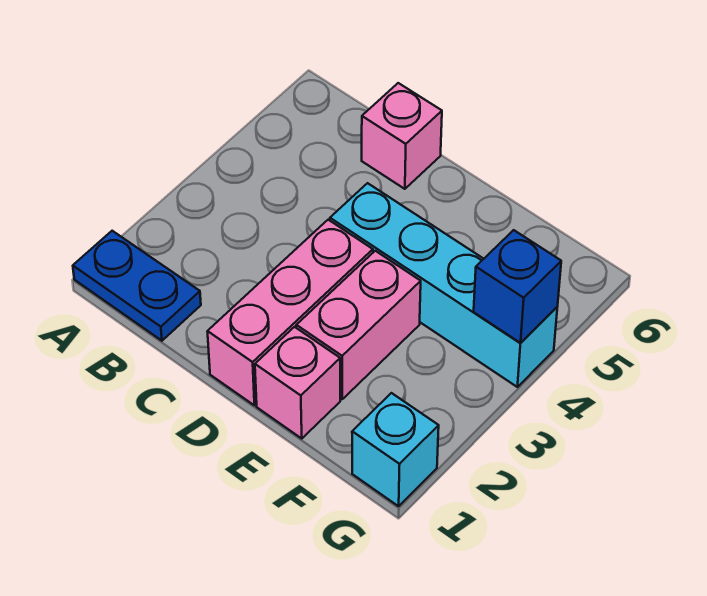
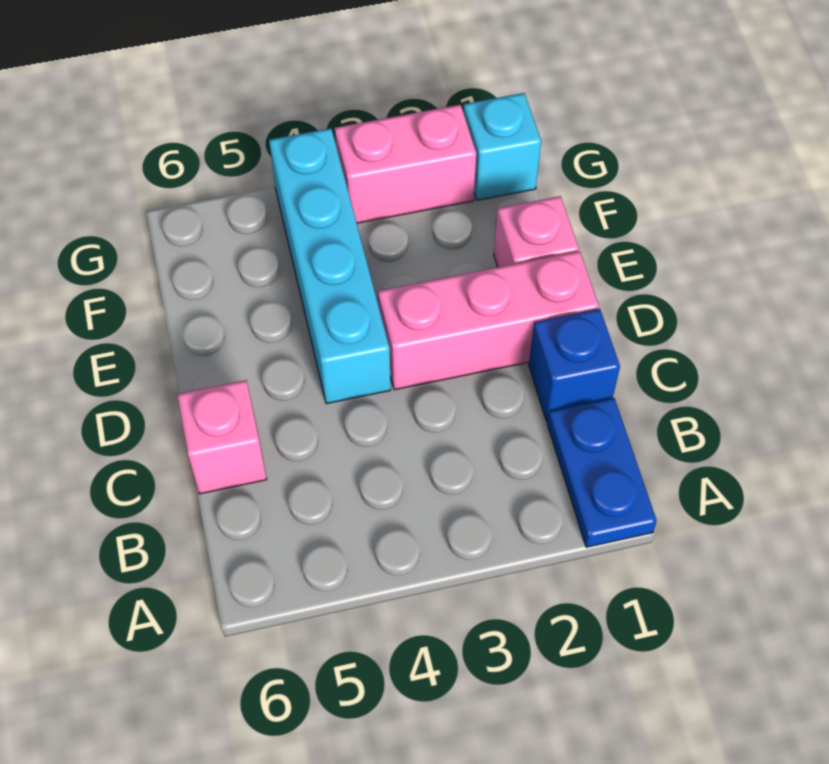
pink brick E2:E3 level 1 -> pink brick G2:G3 level 1
blue brick G4 level 2 -> blue brick C1 level 1

